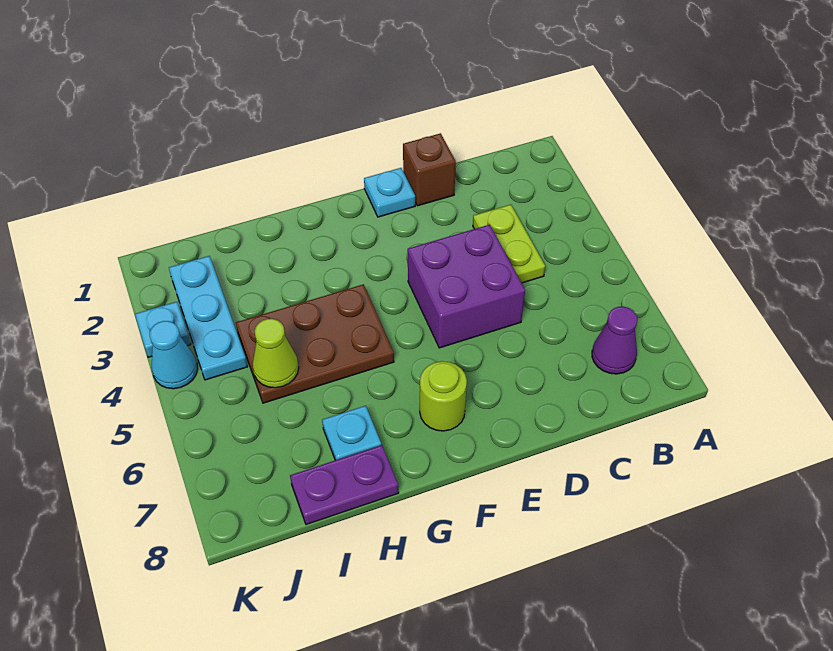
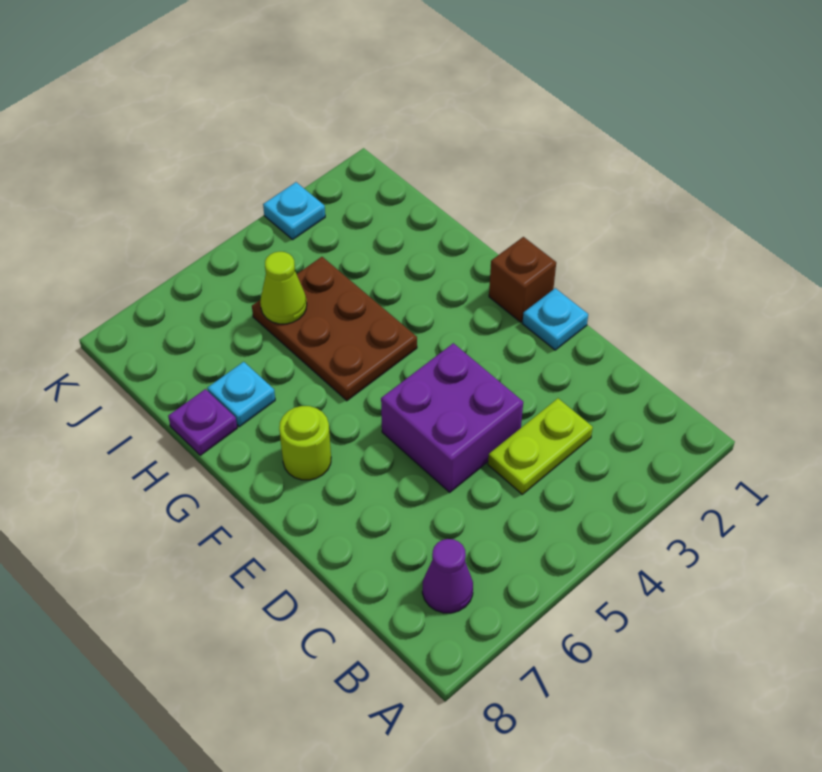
brown brick D1 level 1 -> brown brick F1 level 1
purple plate H8:I8 level 1 -> purple plate H8 level 1
cyan plate J2:J4 level 1 -> none
cyan cone K4 level 1 -> none

